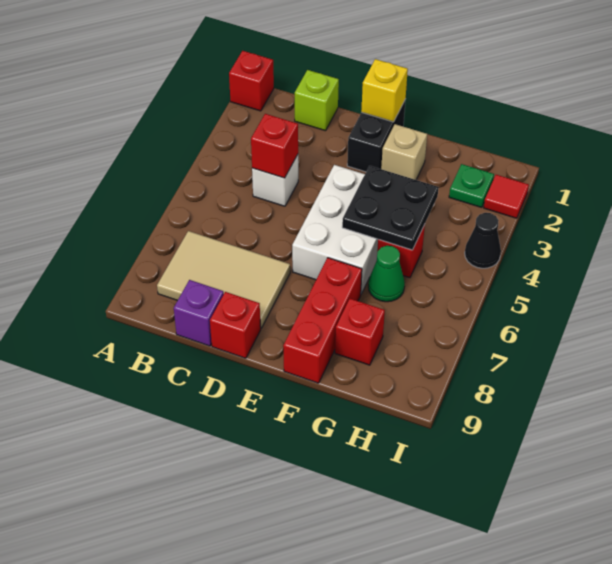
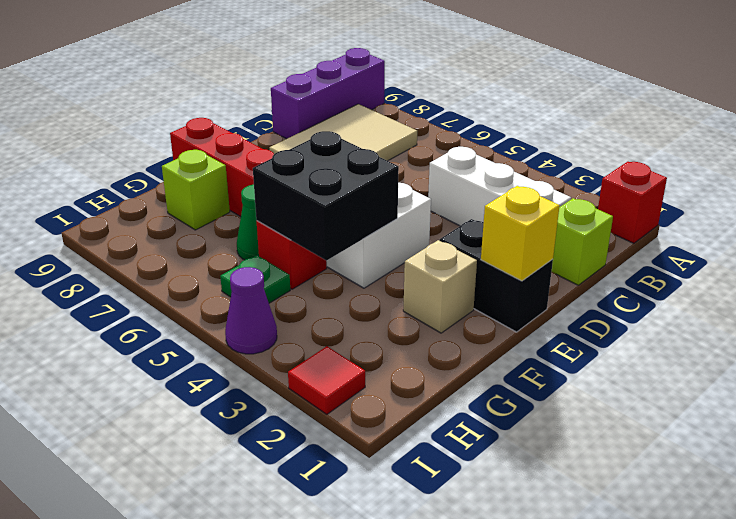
white brick C4 level 1 -> white brick C2:C4 level 1
red brick C4 level 2 -> none
purple brick C9 level 1 -> purple brick A9:C9 level 1
red brick D9 level 1 -> none
black plate F4:G5 level 2 -> black brick F4:G5 level 2
red brick G8 level 1 -> lime brick G8 level 1
green plate H2 level 1 -> green plate H5 level 1
black cone I4 level 1 -> purple cone I4 level 1

